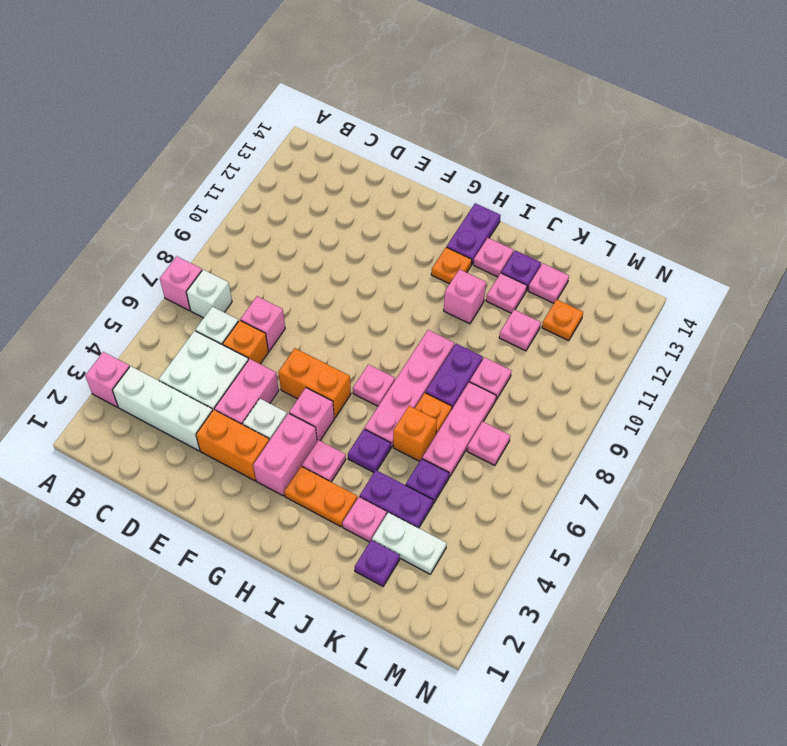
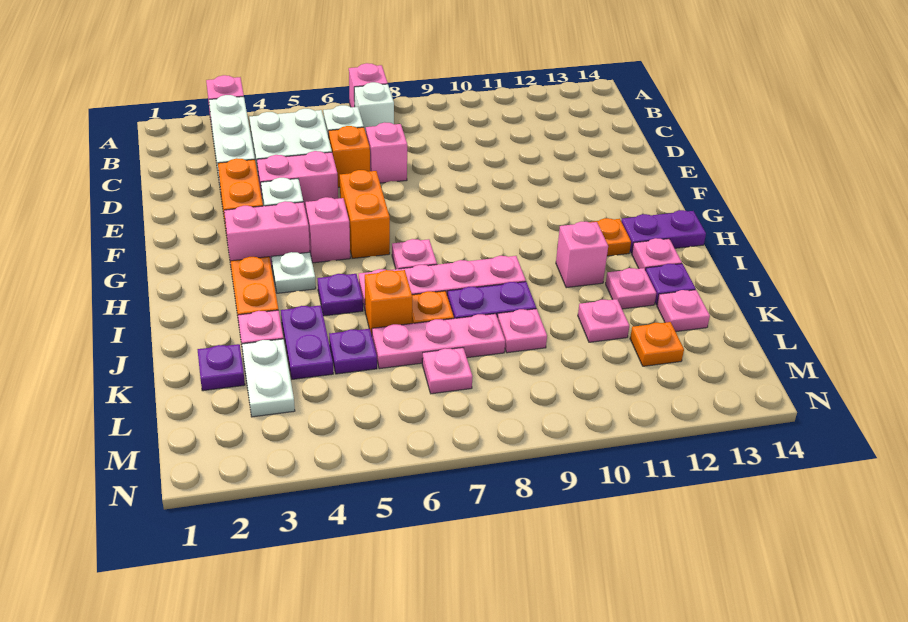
pink plate H4 level 1 -> white plate H4 level 1

